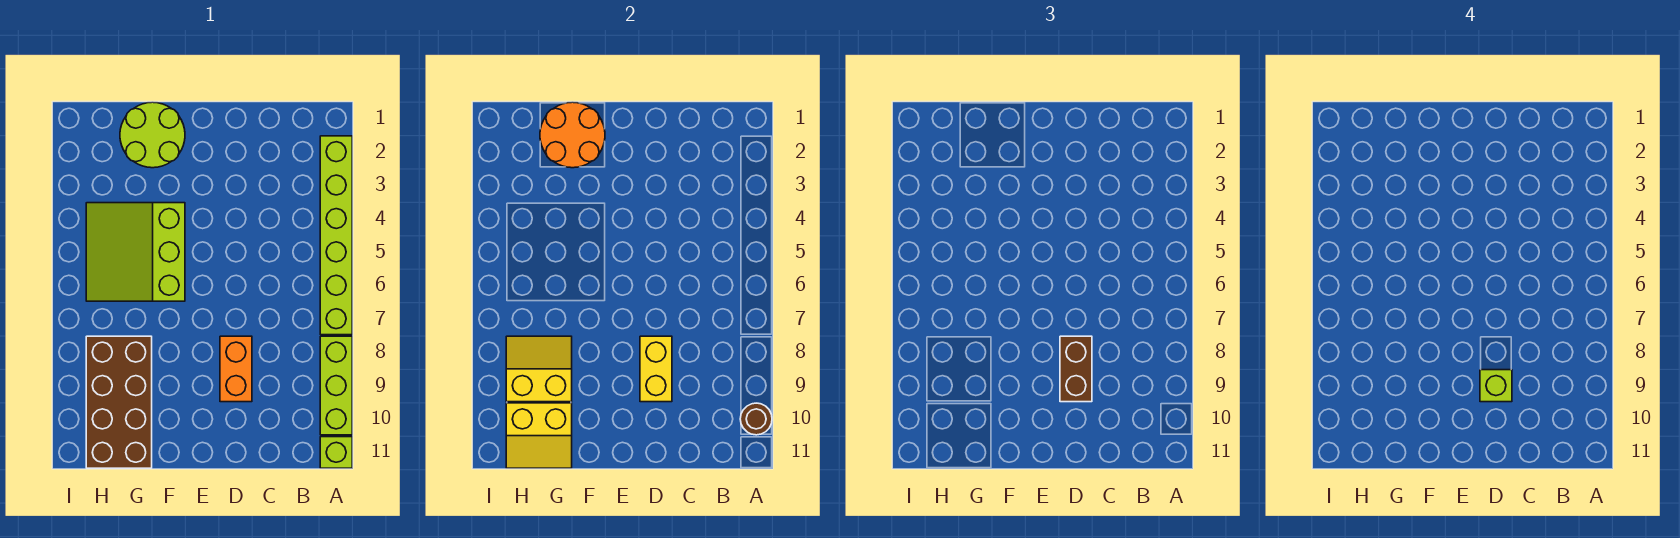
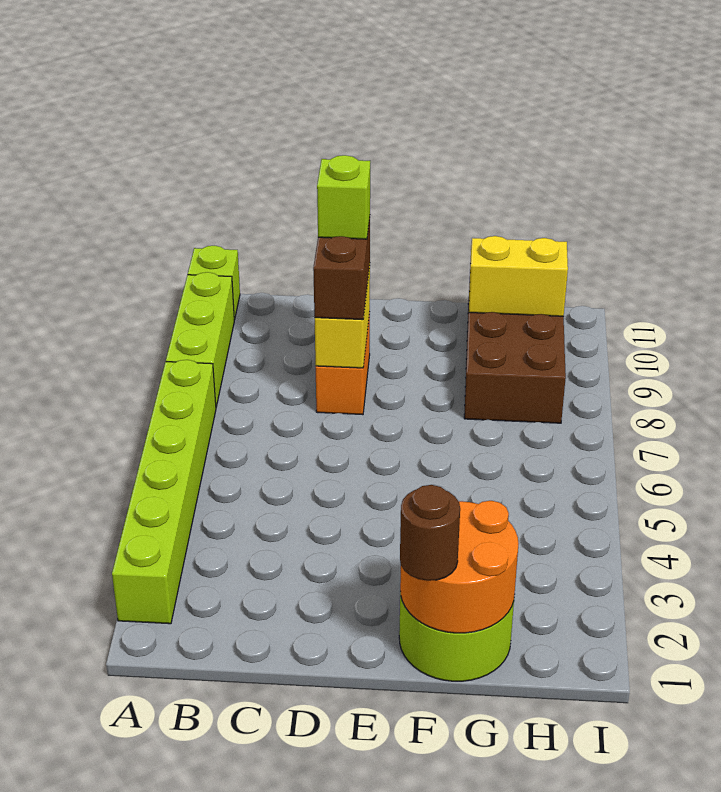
brown round brick A10 level 2 -> brown round brick F1 level 3
lime slope F4:H6 level 1 top F -> none
yellow slope G8:H9 level 2 top 9 -> none

